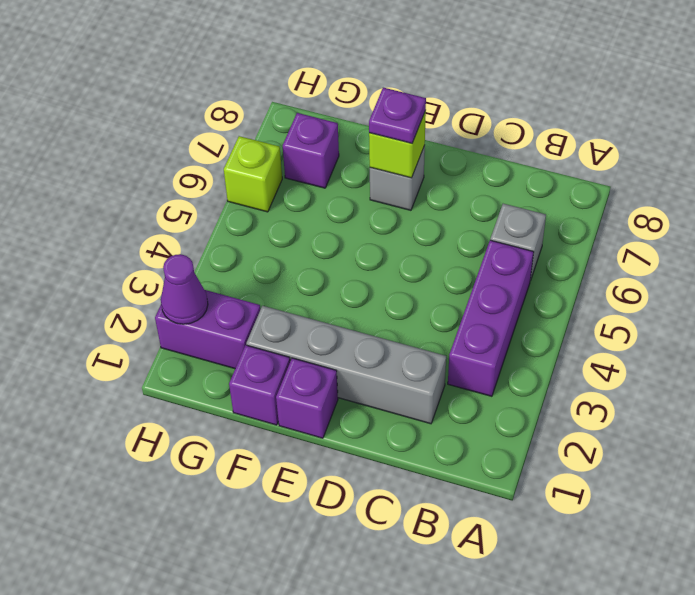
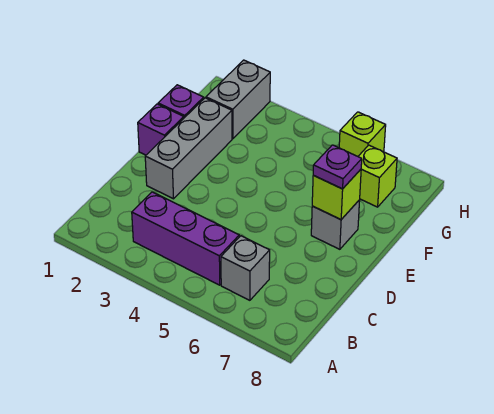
grey brick C2:F2 level 1 -> grey brick D2:F2 level 1
purple brick G2:H2 level 1 -> grey brick G2:H2 level 1
purple brick G7 level 1 -> lime brick G7 level 1
purple cone H2 level 2 -> none

